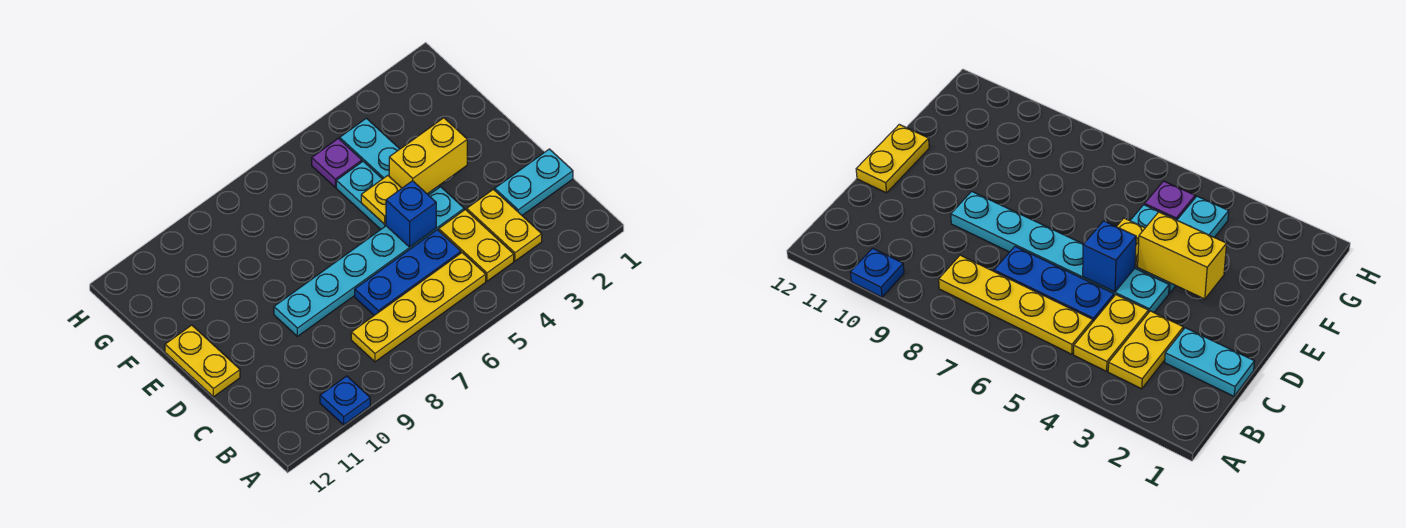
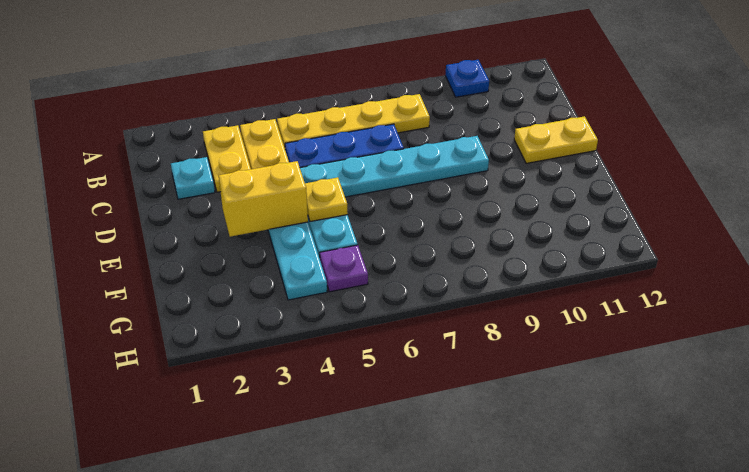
cyan plate C1:C2 level 1 -> cyan plate C2 level 1
blue brick D5 level 2 -> none
yellow plate D12:E12 level 1 -> yellow plate D11:D12 level 1

